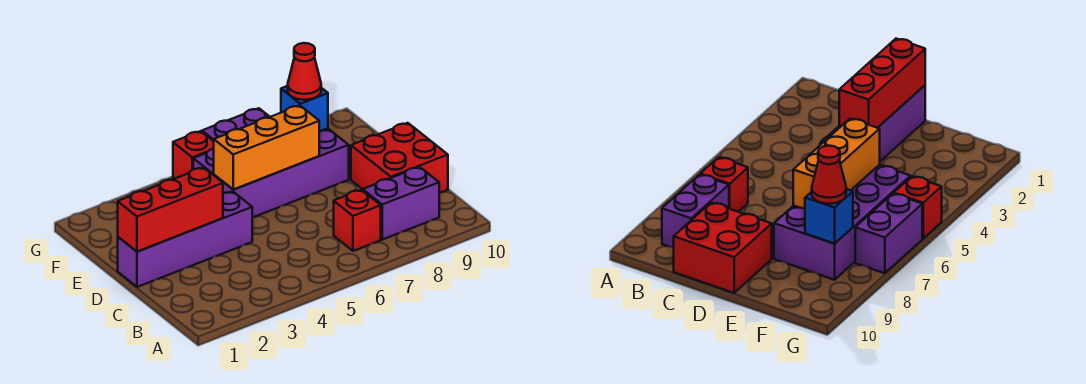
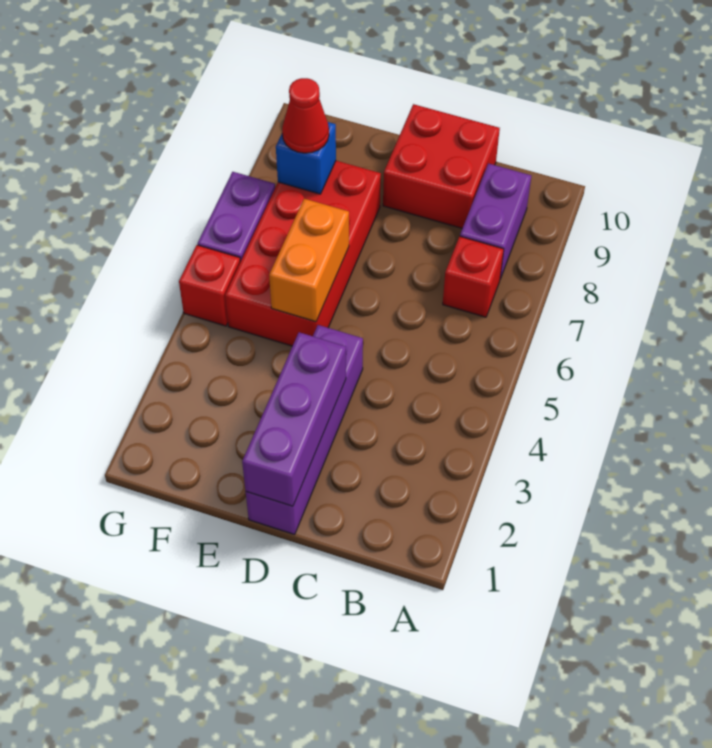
red brick D1:D3 level 2 -> purple brick D1:D3 level 2
purple brick E5:F8 level 1 -> red brick E5:F8 level 1
orange brick E5:E7 level 2 -> orange brick E5:E6 level 2

